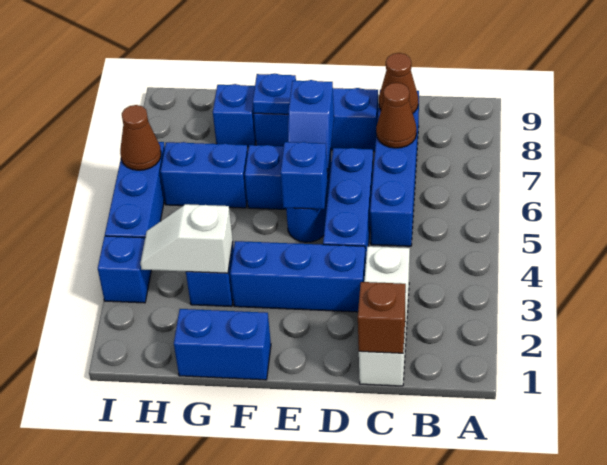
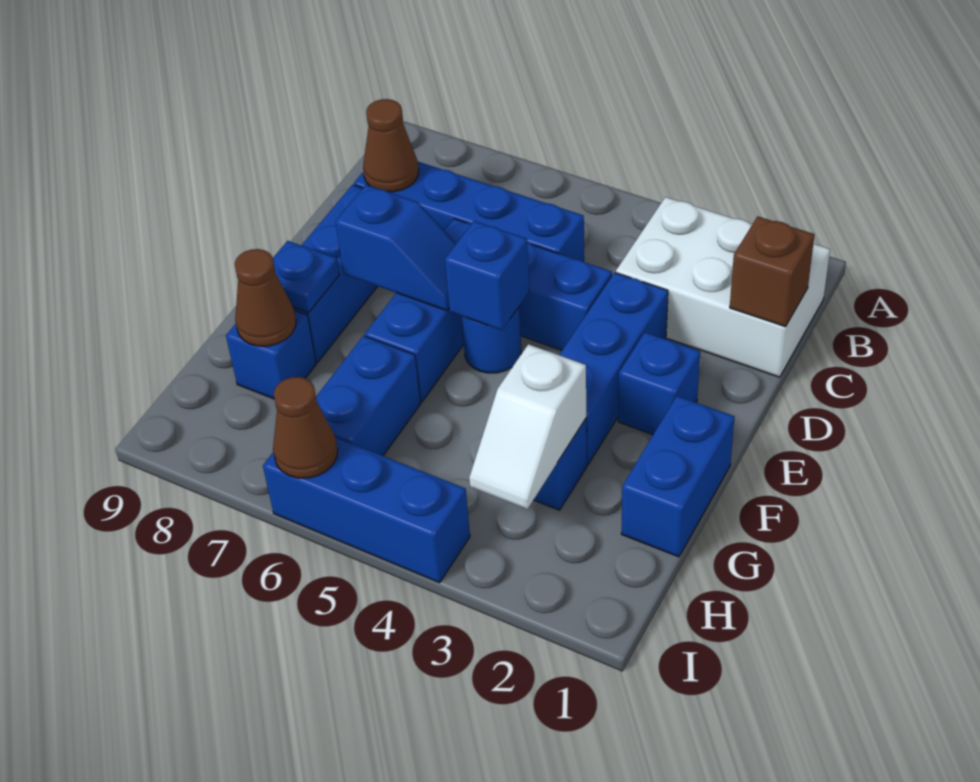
white brick C1:C3 level 1 -> white brick B1:C3 level 1
brown cone C7 level 2 -> brown cone G8 level 2
blue brick I3 level 1 -> blue brick E2 level 1

